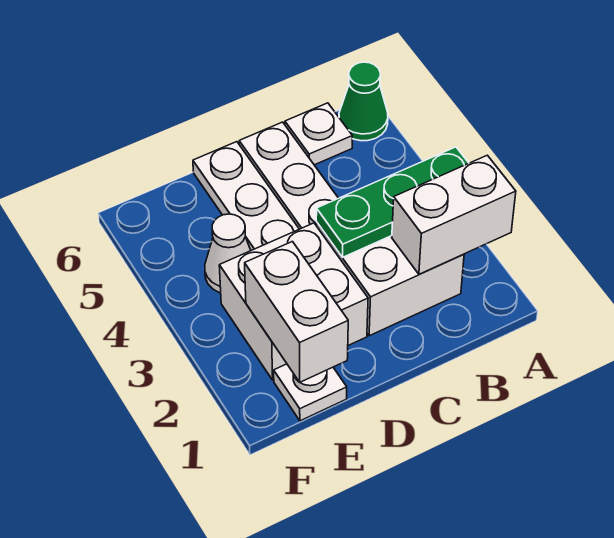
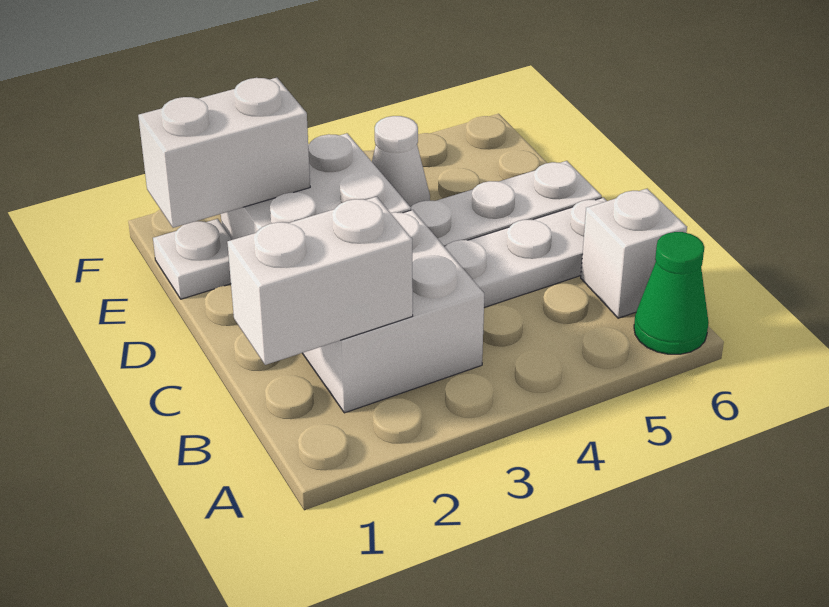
white brick A2:B2 level 2 -> white brick B1:B2 level 2
green plate A3:C3 level 2 -> none
white plate B6 level 1 -> white brick B6 level 1

